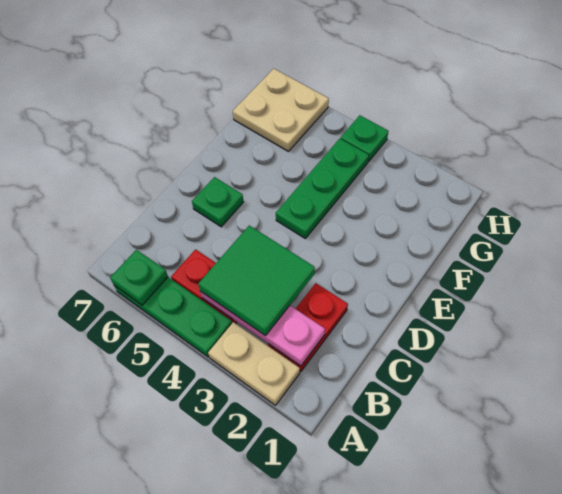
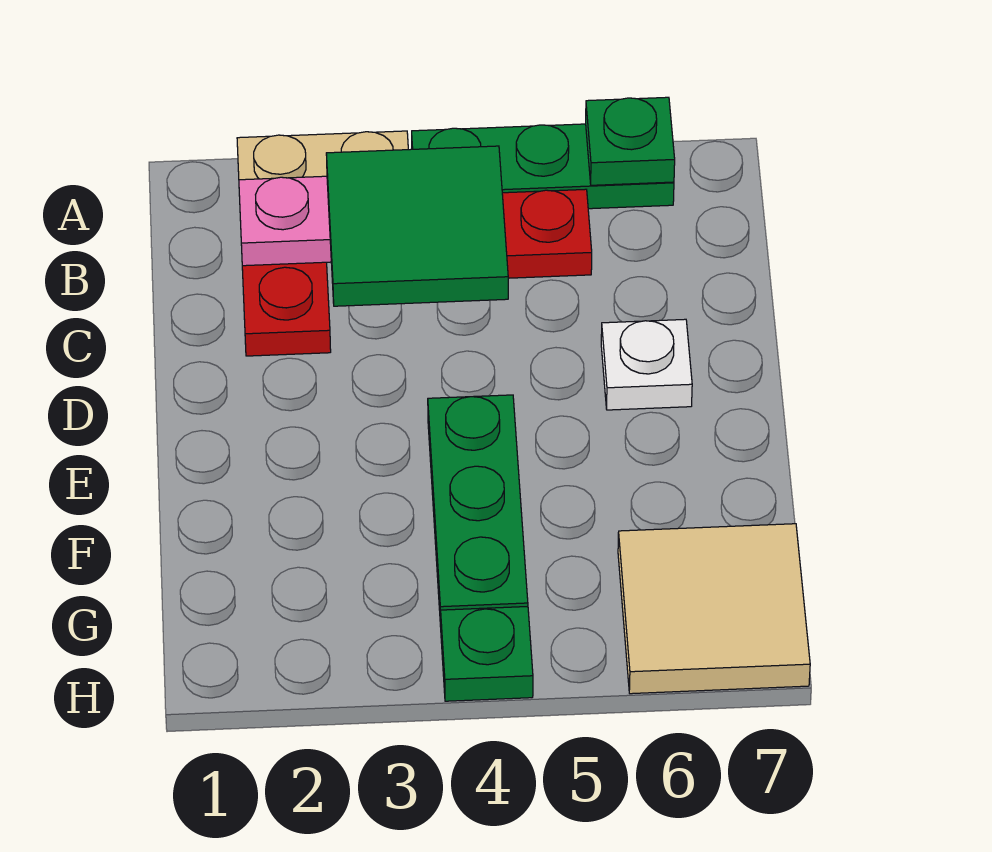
green plate D6 level 1 -> white plate D6 level 1
tan plate G6:H7 level 1 -> tan tile G6:H7 level 1

